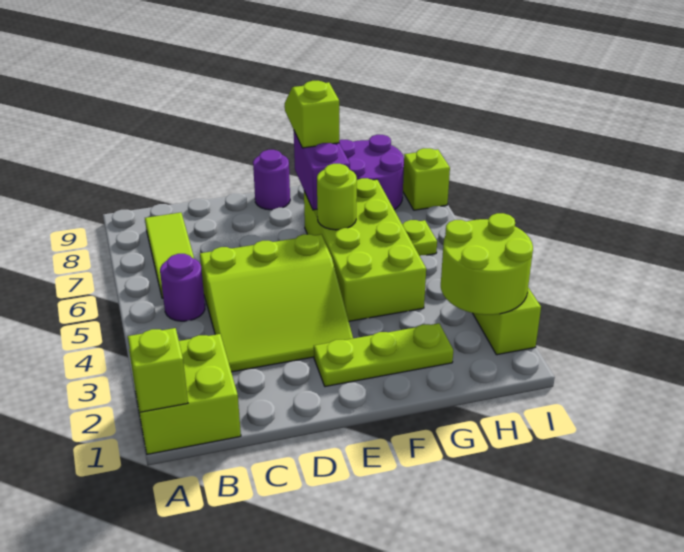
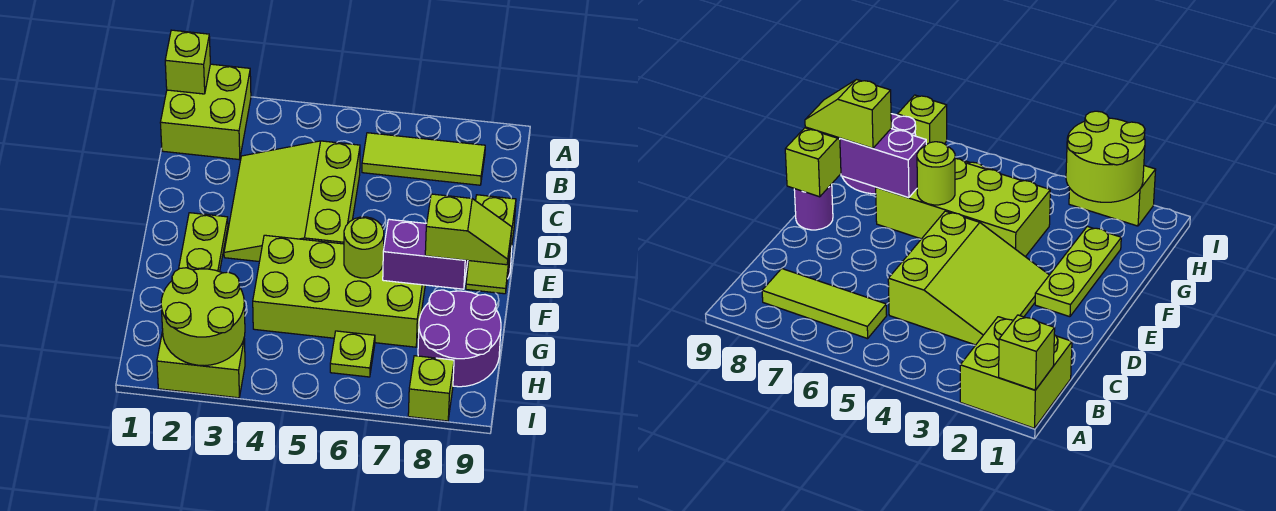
purple round brick B5 level 1 -> none
none -> lime slope E9:F9 level 2 top E

